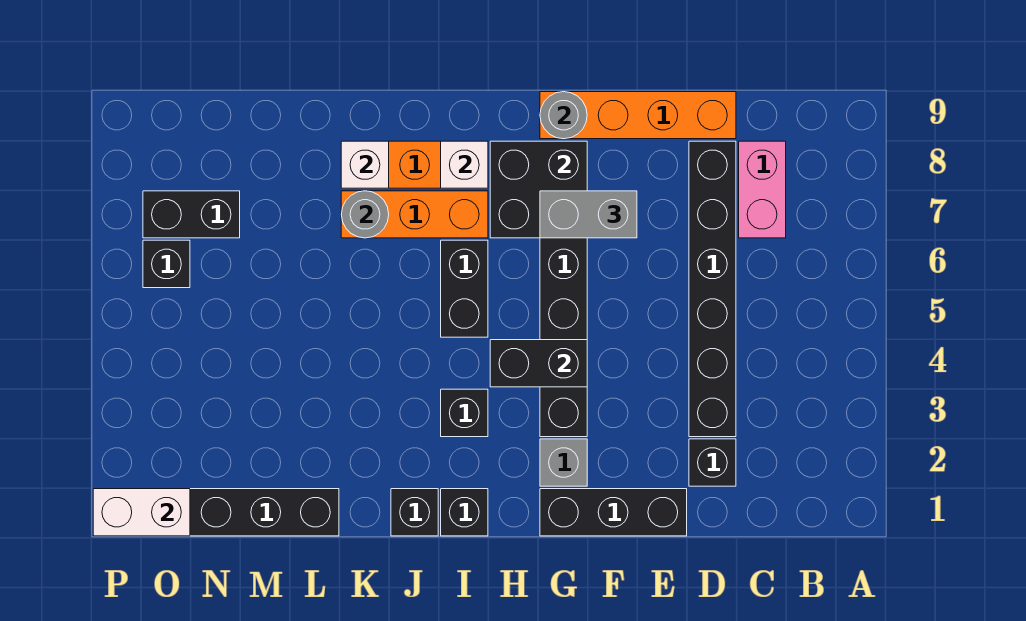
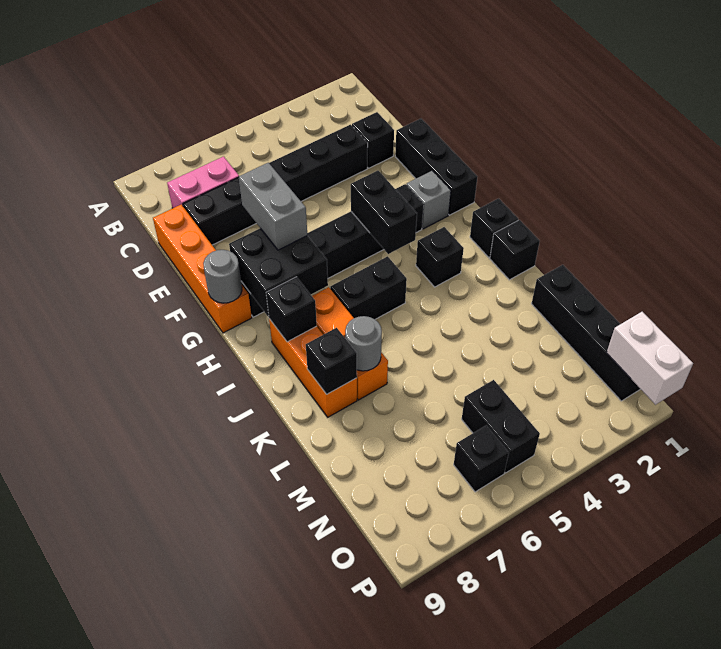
white brick I8 level 2 -> black brick I8 level 2
white brick K8 level 2 -> black brick K8 level 2
black brick N7:O7 level 1 -> black brick N5:O5 level 1

